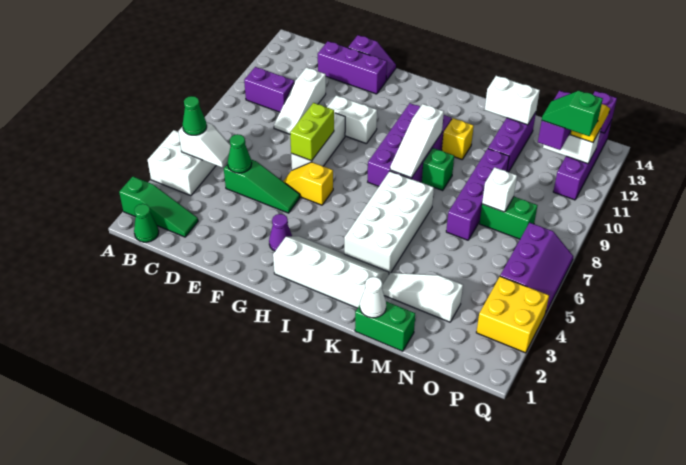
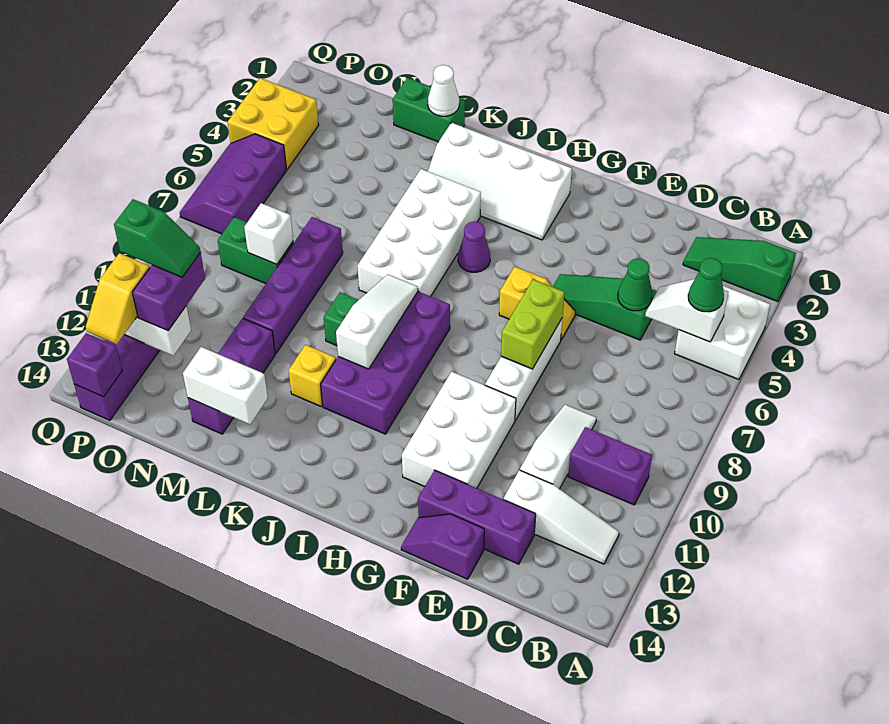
green cone B1 level 1 -> none
white brick F10:G10 level 1 -> white brick F10:G12 level 1
purple cone G3 level 1 -> purple cone I5 level 1
white slope L3:N3 level 1 top N -> white slope B12:D12 level 1 top D

